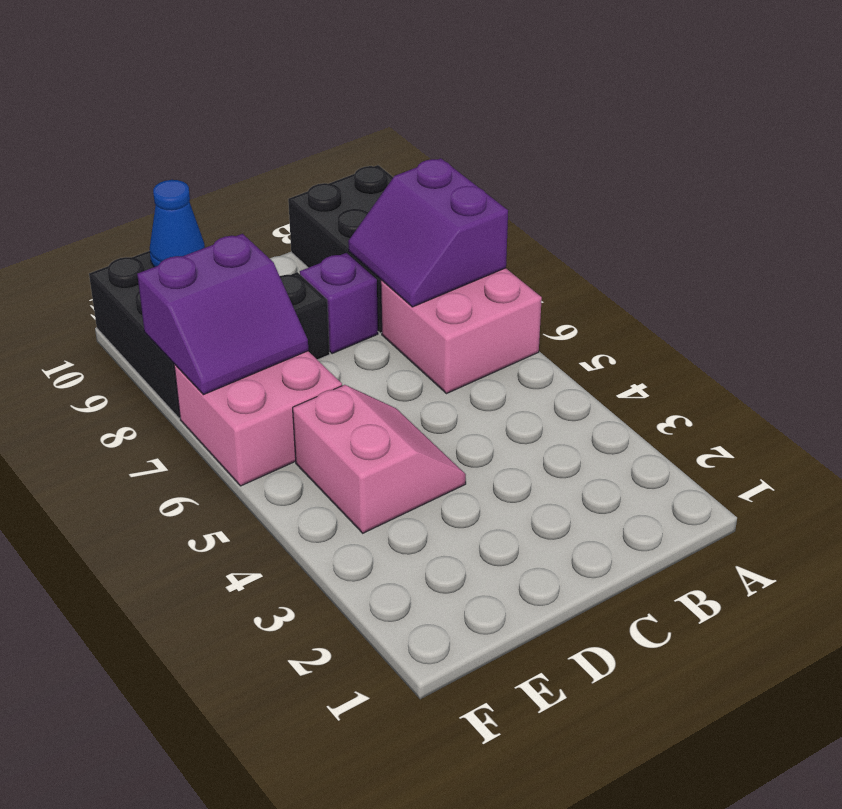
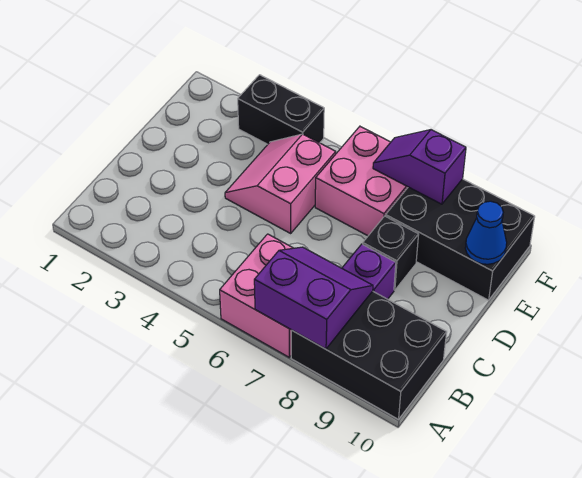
pink slope D4:E5 level 1 top E -> pink slope D4:E5 level 1 top 5
purple slope E7:F8 level 2 top 8 -> purple slope F7:F8 level 2 top 8
none -> black brick F3:F4 level 1

